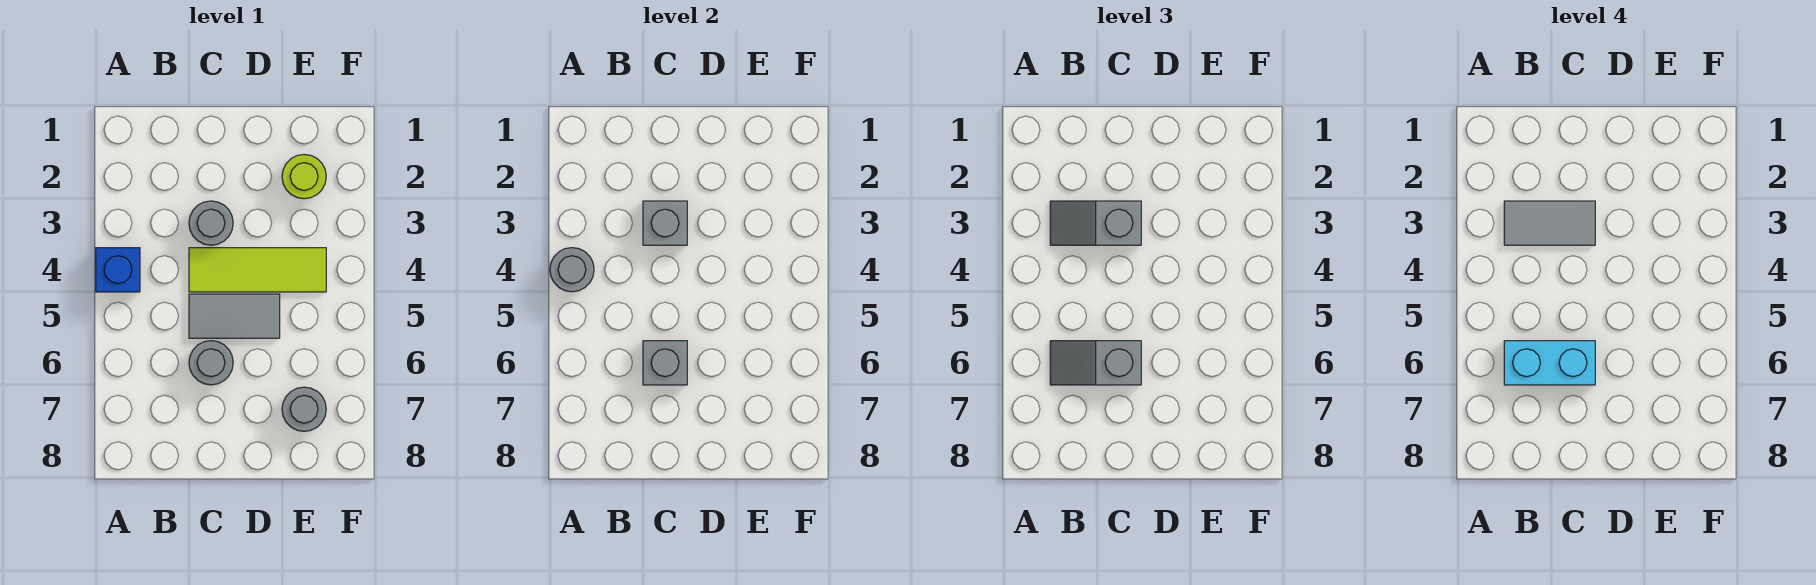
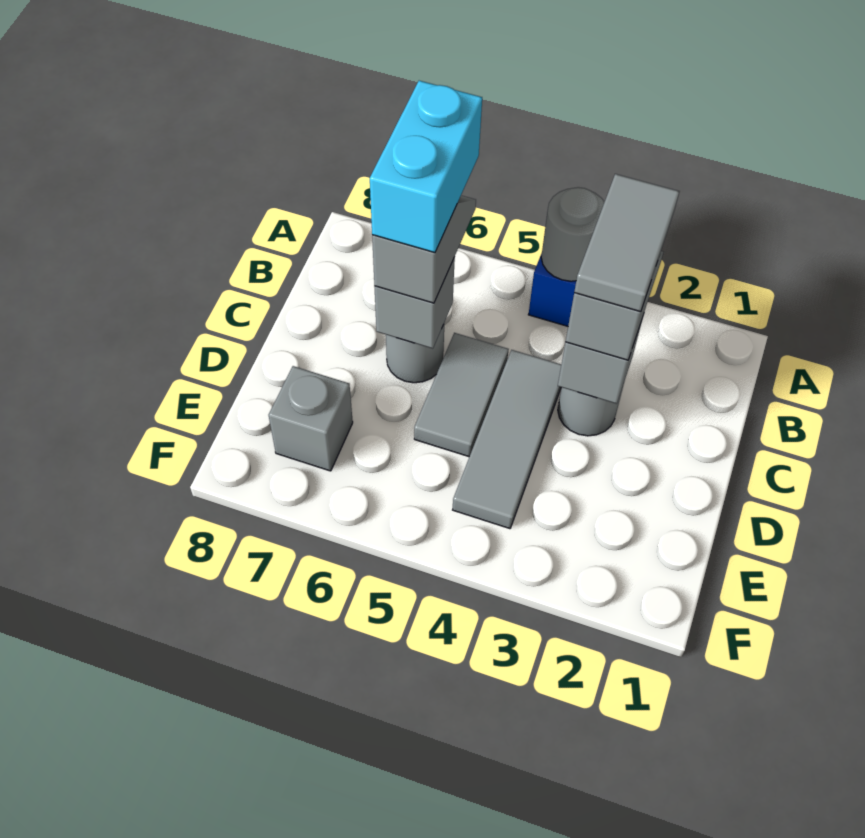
lime tile C4:E4 level 1 -> grey tile C4:E4 level 1
lime round brick E2 level 1 -> none
grey round brick E7 level 1 -> grey brick E7 level 1

